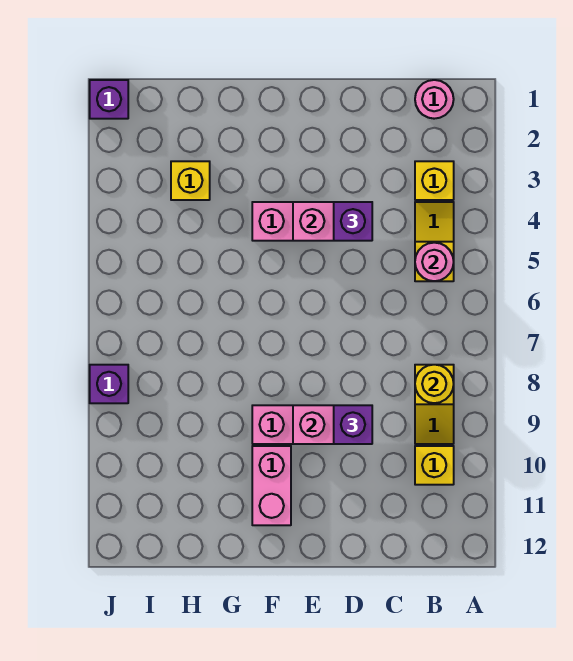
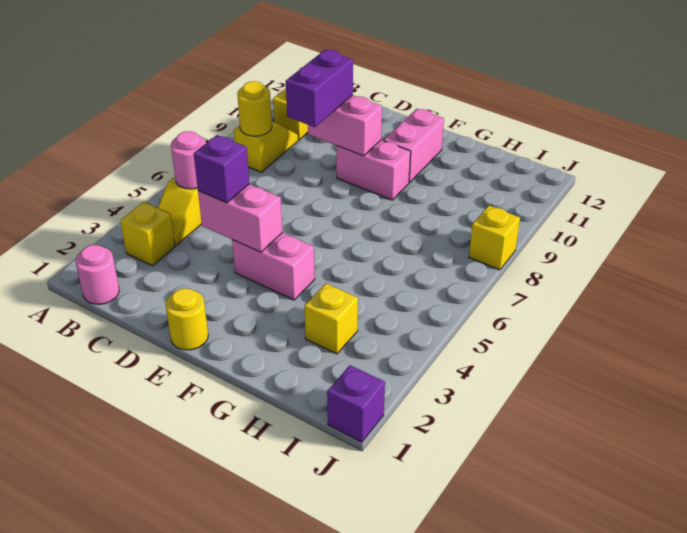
purple brick D9 level 3 -> purple brick D8:D9 level 3
none -> yellow round brick E1 level 1
purple brick J8 level 1 -> yellow brick J8 level 1

